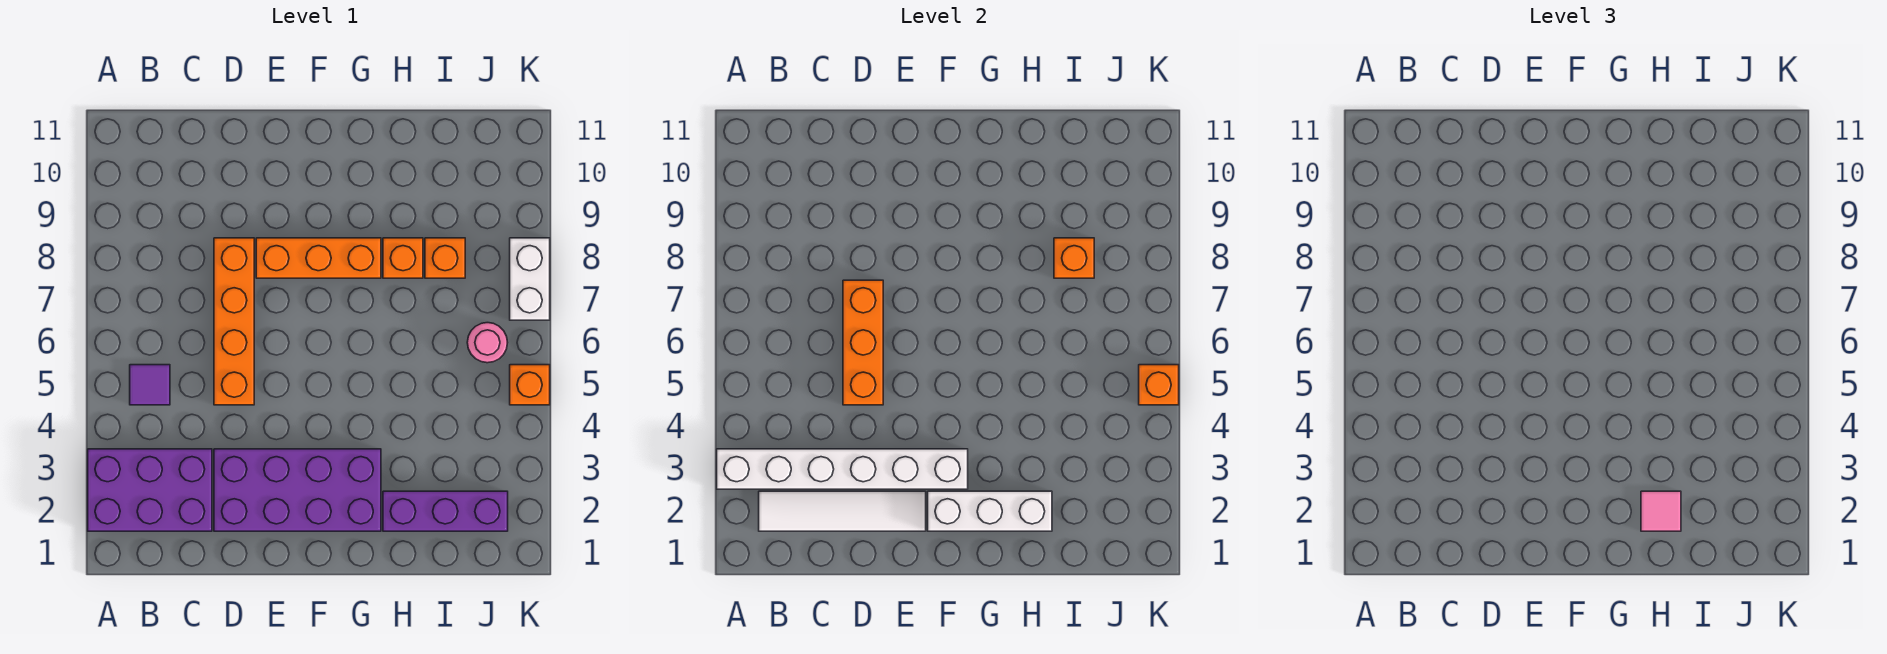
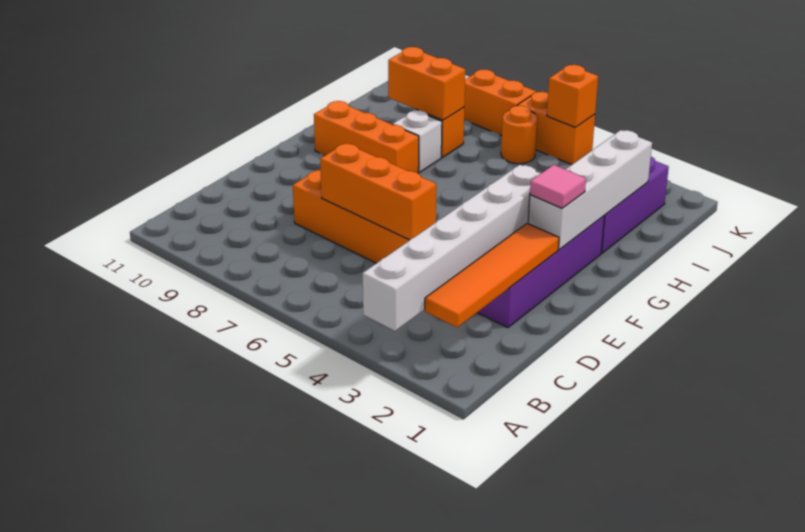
purple brick A2:C3 level 1 -> none
white tile B2:E2 level 2 -> orange tile B2:E2 level 2
purple tile B5 level 1 -> none
orange brick E8:G8 level 1 -> orange brick G8:G10 level 1
white brick F2:H2 level 2 -> white brick F2:I2 level 2
pink tile H2 level 3 -> pink tile F2 level 3
orange brick H8 level 1 -> white brick H8 level 1
orange brick I8 level 2 -> orange brick I8:I9 level 2
pink round brick J6 level 1 -> orange round brick J6 level 1
orange brick K5 level 1 -> orange brick K5:K6 level 1
white brick K7:K8 level 1 -> orange brick K7:K8 level 1

